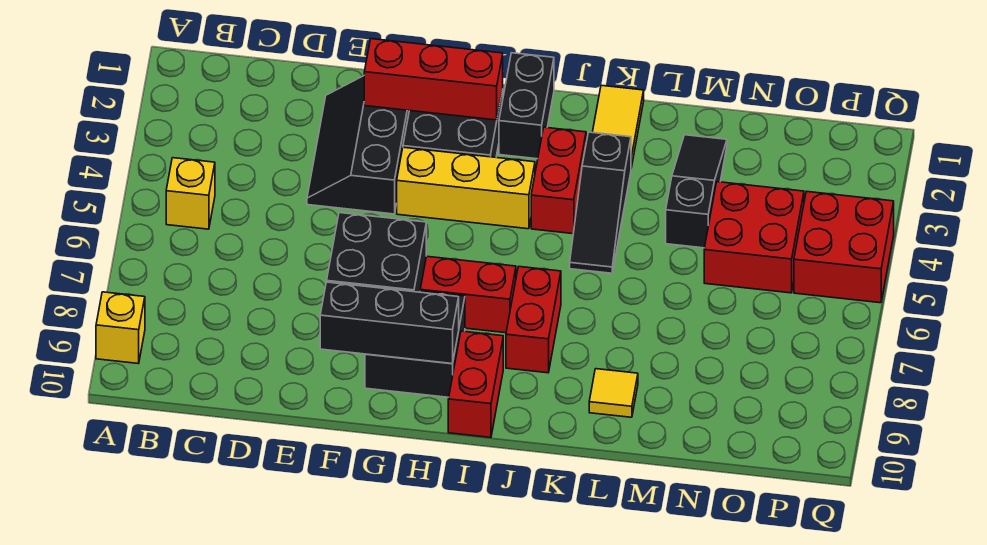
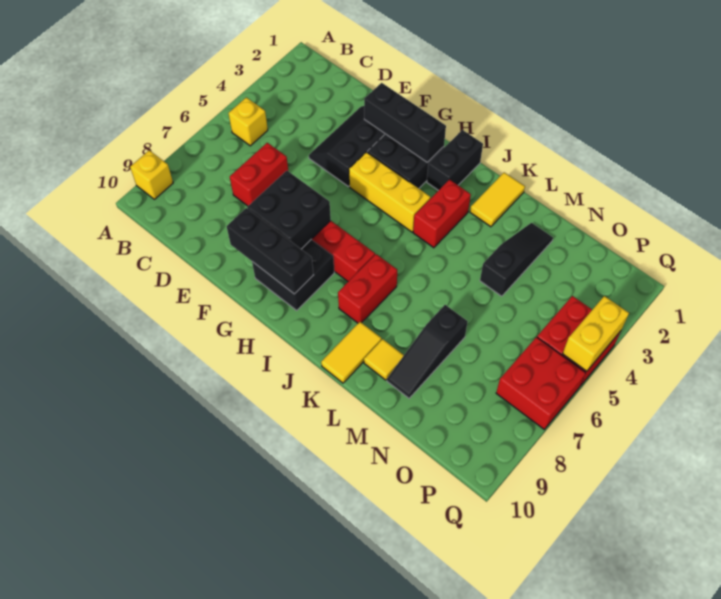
red brick F2:H2 level 2 -> black brick F2:H2 level 2
red brick I9:I10 level 1 -> red brick D6:D7 level 1
black slope K3:K5 level 1 top 3 -> black slope M7:M9 level 1 top 7
none -> yellow tile K9:K10 level 1
red brick N4:O5 level 1 -> red brick P6:Q7 level 1
none -> yellow brick Q4:Q5 level 2

